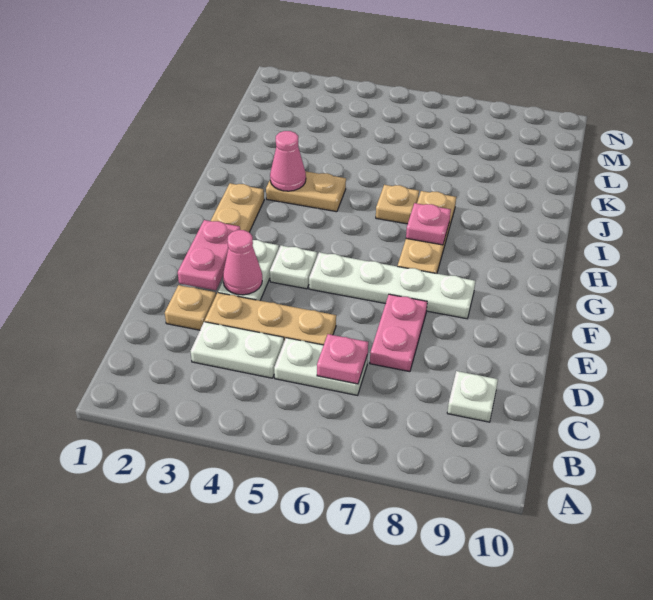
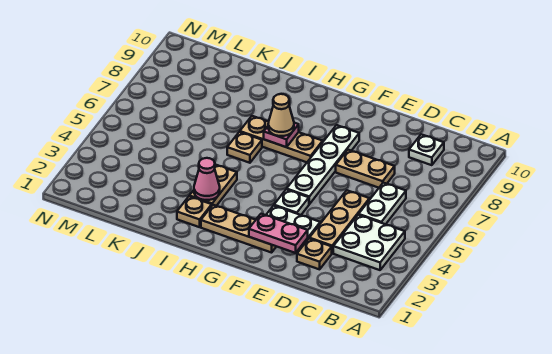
white plate C3:C4 level 1 -> white plate B3:C4 level 1
pink plate C6 level 2 -> none
pink plate D7:E7 level 1 -> tan plate D7:E7 level 1
pink cone E3 level 2 -> none
none -> tan cone H7 level 3
none -> tan plate I2 level 1

